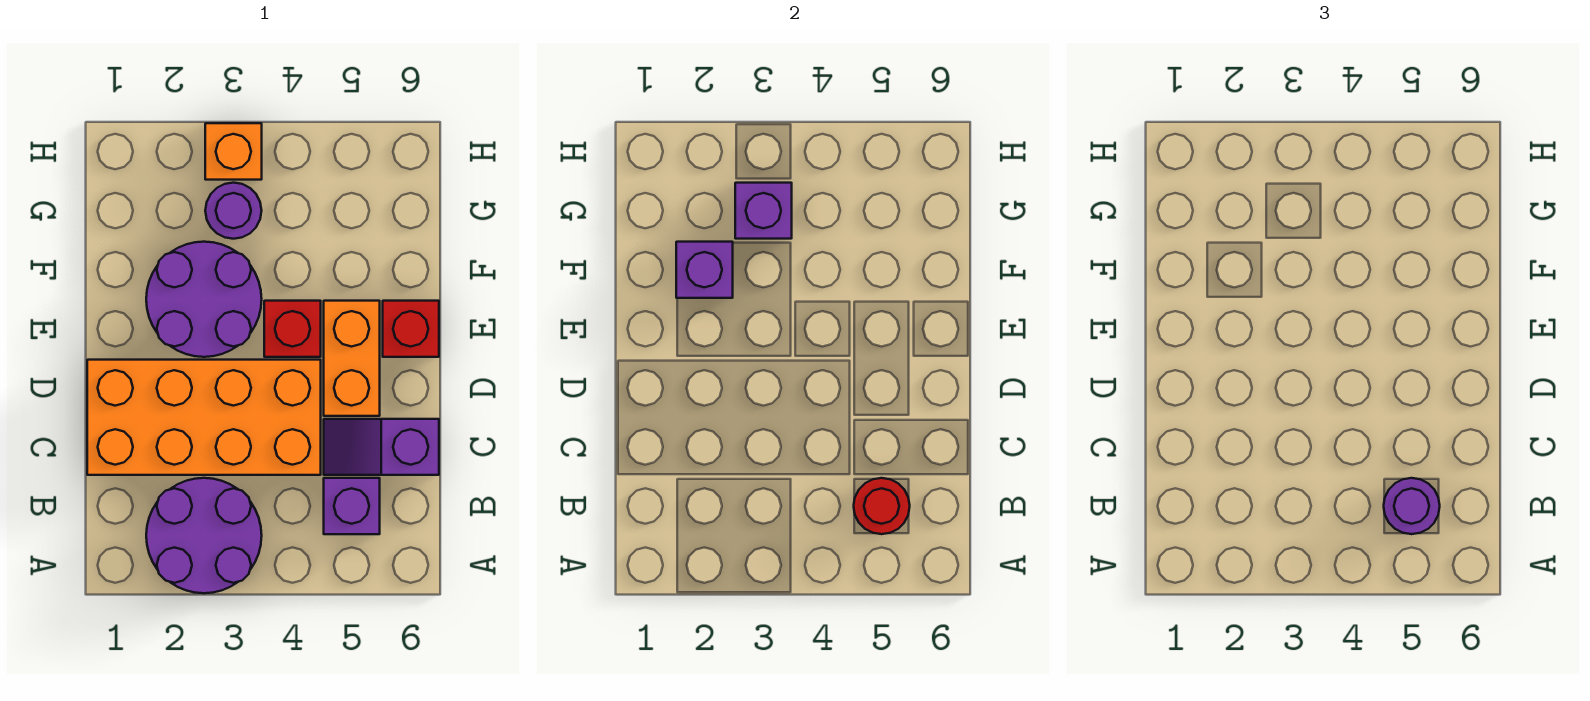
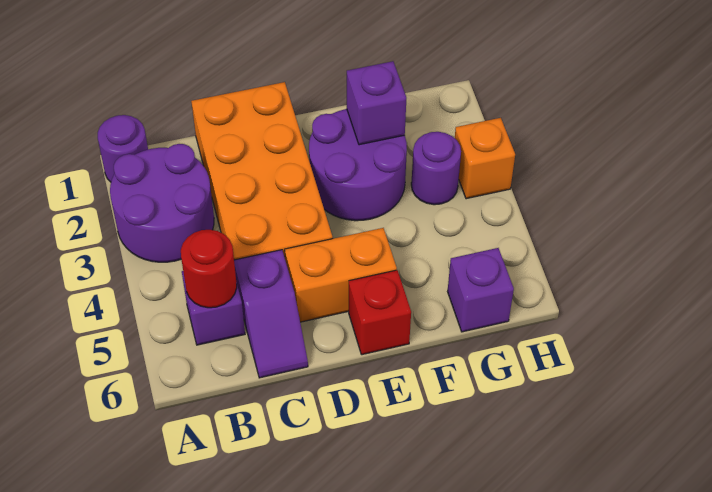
purple round brick B5 level 3 -> purple round brick A1 level 1
purple slope C5:C6 level 1 top 6 -> purple slope C5:C6 level 1 top 5
red brick E4 level 1 -> none
purple brick G3 level 2 -> purple brick G6 level 1

